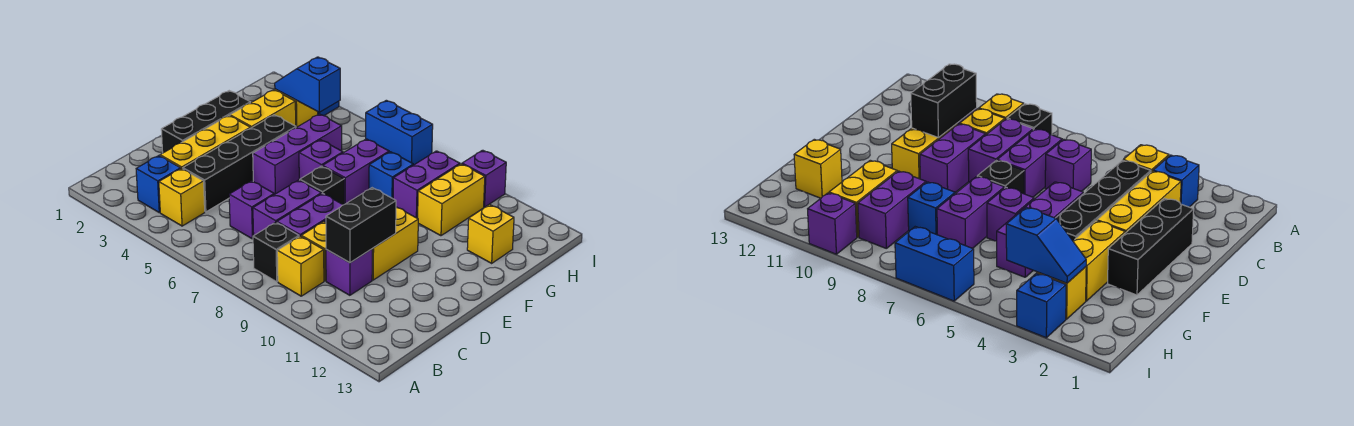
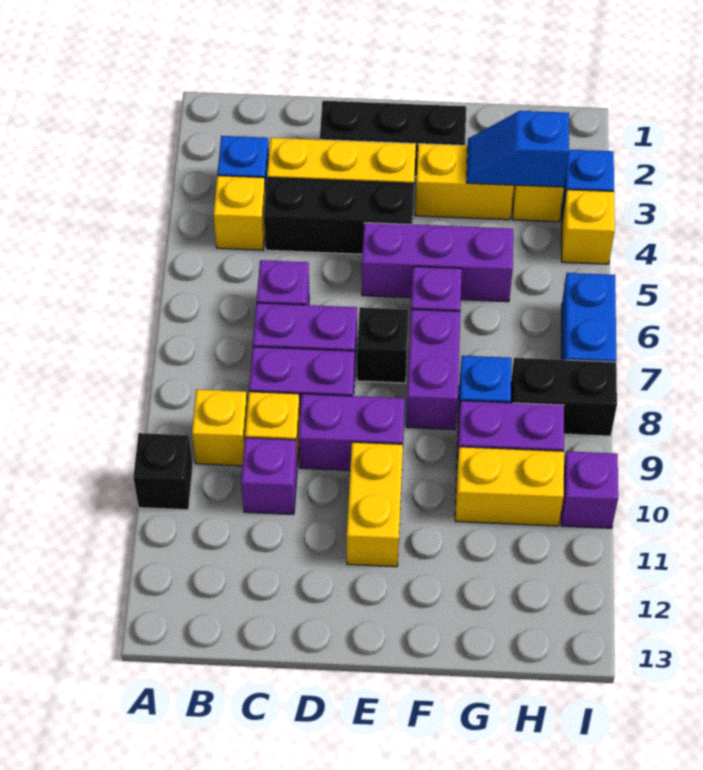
black brick B8 level 1 -> black brick A10 level 1
black brick C4:F4 level 1 -> black brick C4:E4 level 1
black brick C10:D10 level 2 -> black brick H8:I8 level 1
yellow brick D10:E10 level 1 -> yellow brick E10:E11 level 1
purple brick F7:G7 level 1 -> purple brick F7:F8 level 1
yellow brick G12 level 1 -> yellow brick I4 level 1
blue slope H3:H4 level 2 top 4 -> blue slope G3:H3 level 2 top H

